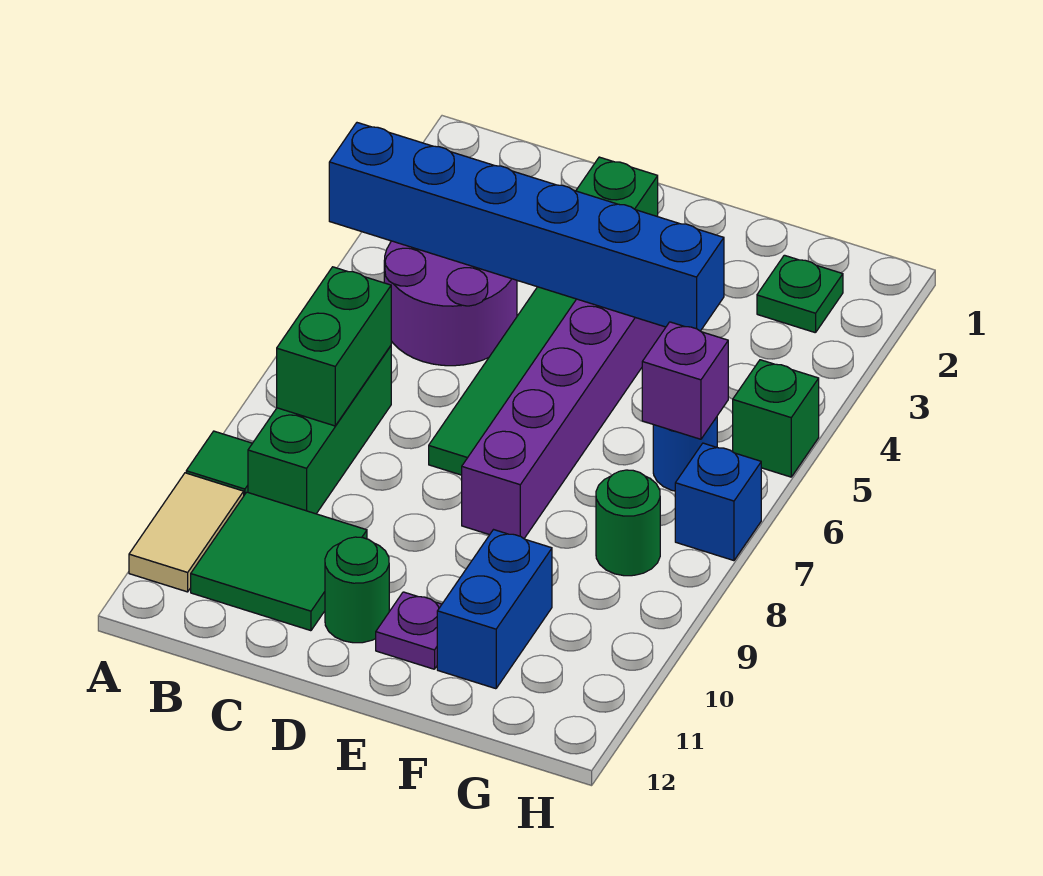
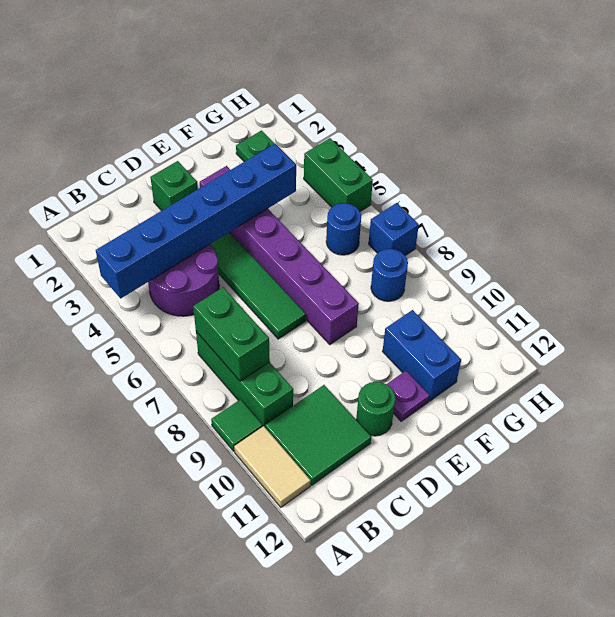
purple brick G6 level 2 -> none
green round brick G8 level 1 -> blue round brick G8 level 1
green brick H5 level 1 -> green brick H4:H5 level 1

